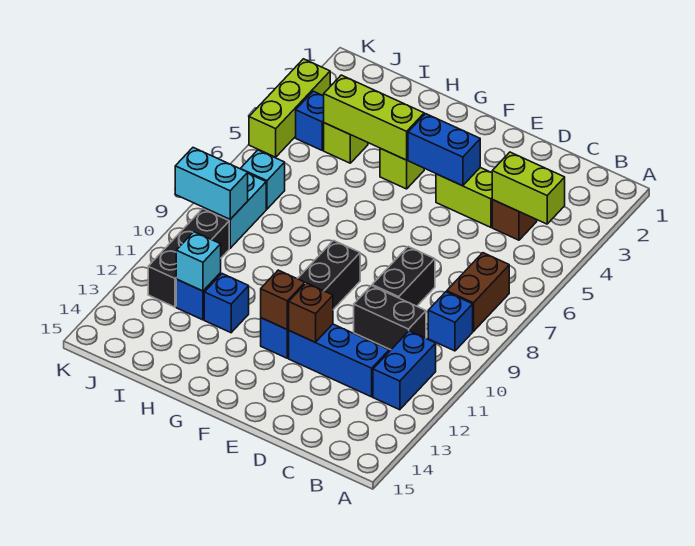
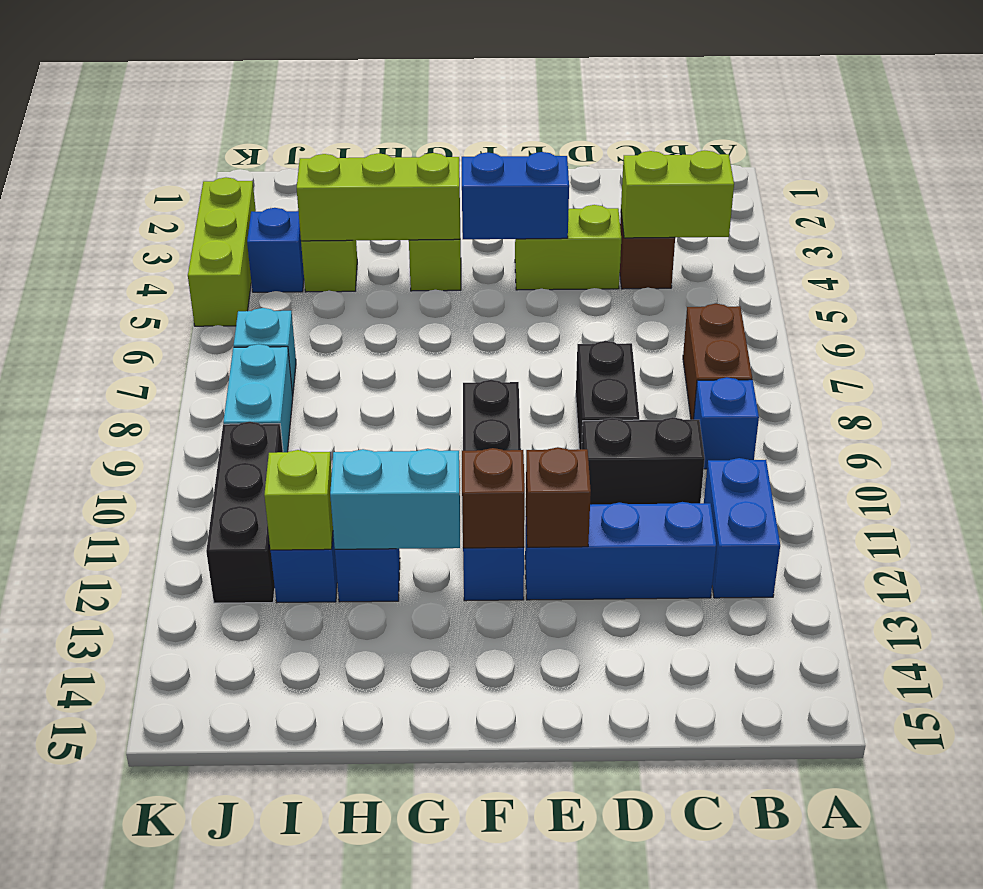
cyan brick I12 level 2 -> lime brick I12 level 2
cyan brick J9:K9 level 2 -> cyan brick G12:H12 level 2

